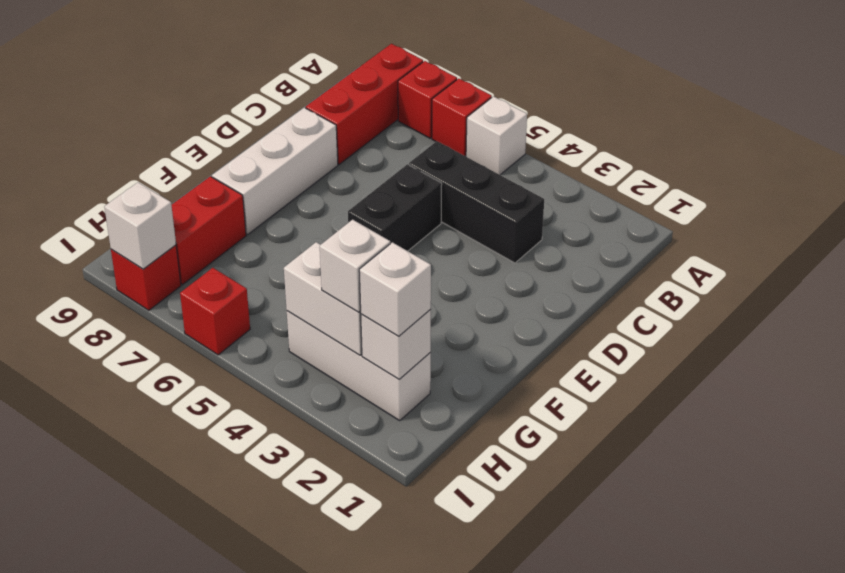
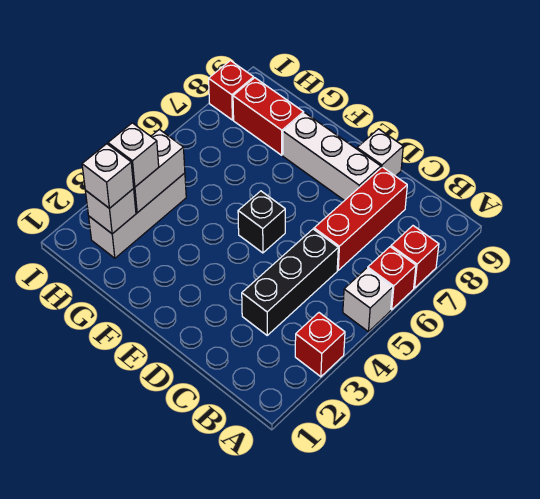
red brick A8:C8 level 1 -> red brick C6:C8 level 1
black brick D5:E5 level 1 -> black brick E5 level 1
red brick I6 level 1 -> red brick A3 level 1
white brick I8 level 2 -> white brick D9 level 1

